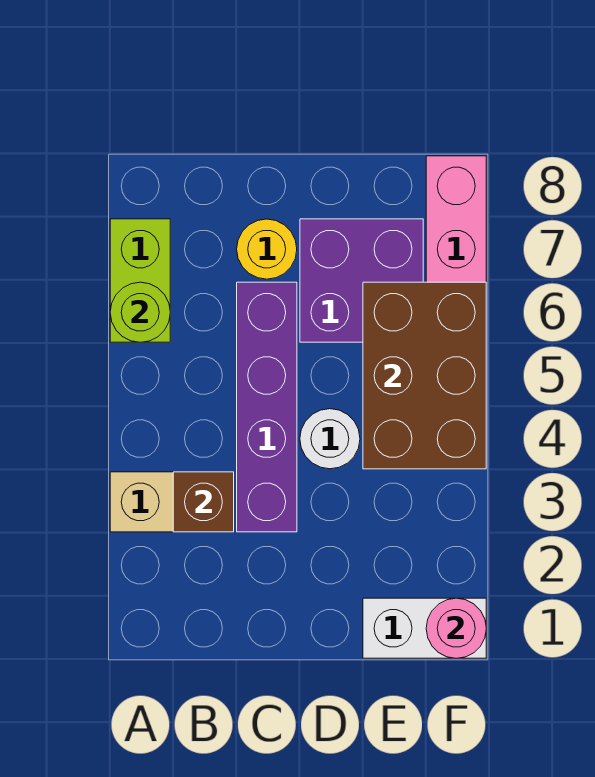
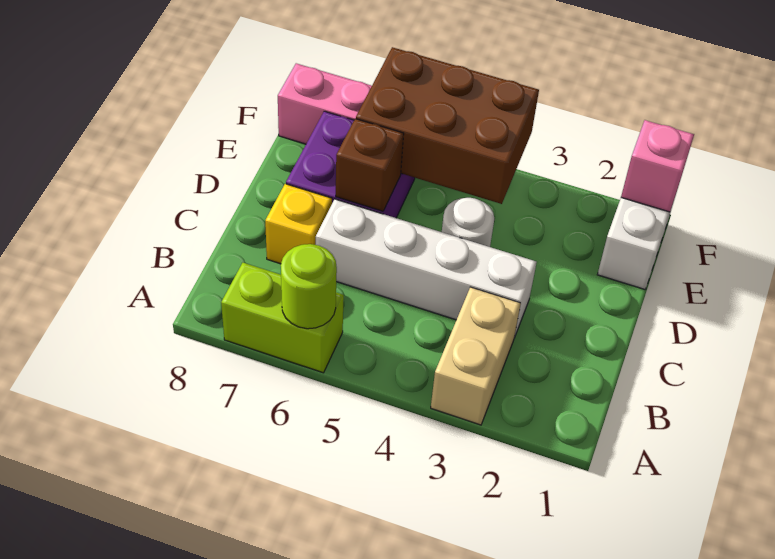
brown brick B3 level 2 -> brown brick D6 level 2
purple brick C3:C6 level 1 -> white brick C3:C6 level 1
yellow round brick C7 level 1 -> yellow brick C7 level 1
pink round brick F1 level 2 -> pink brick F1 level 2

